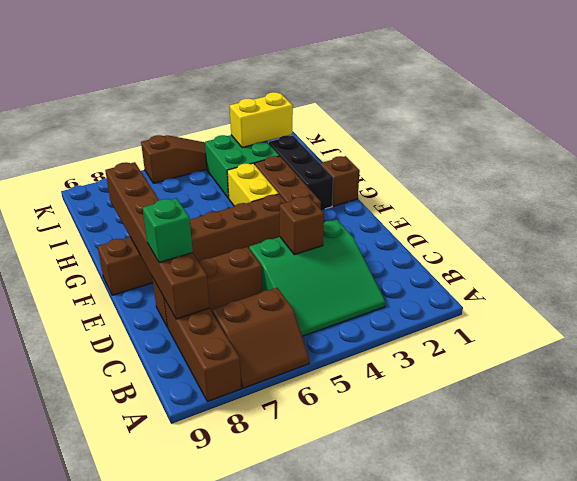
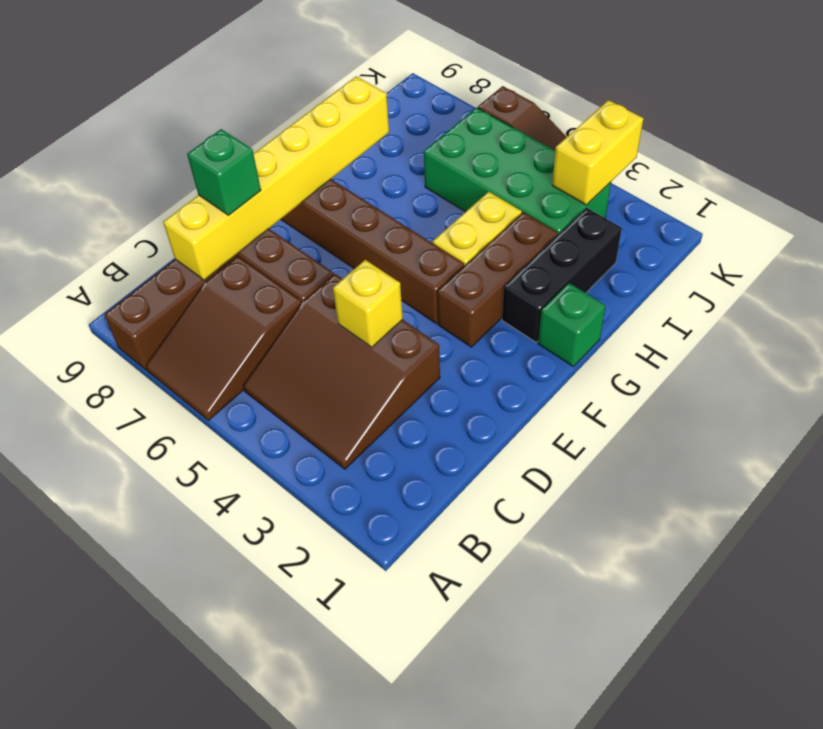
brown slope A6:B7 level 1 top B -> brown slope A6:C7 level 1 top C
green slope B3:D5 level 1 top D -> brown slope B3:D5 level 1 top D
brown brick C8:H8 level 2 -> yellow brick C8:H8 level 2
brown brick D4 level 2 -> yellow brick D4 level 2
brown brick G1 level 1 -> green brick G1 level 1
green brick I3:J4 level 1 -> green brick I3:J6 level 1
yellow brick J2:J3 level 2 -> yellow brick J3:K3 level 2

